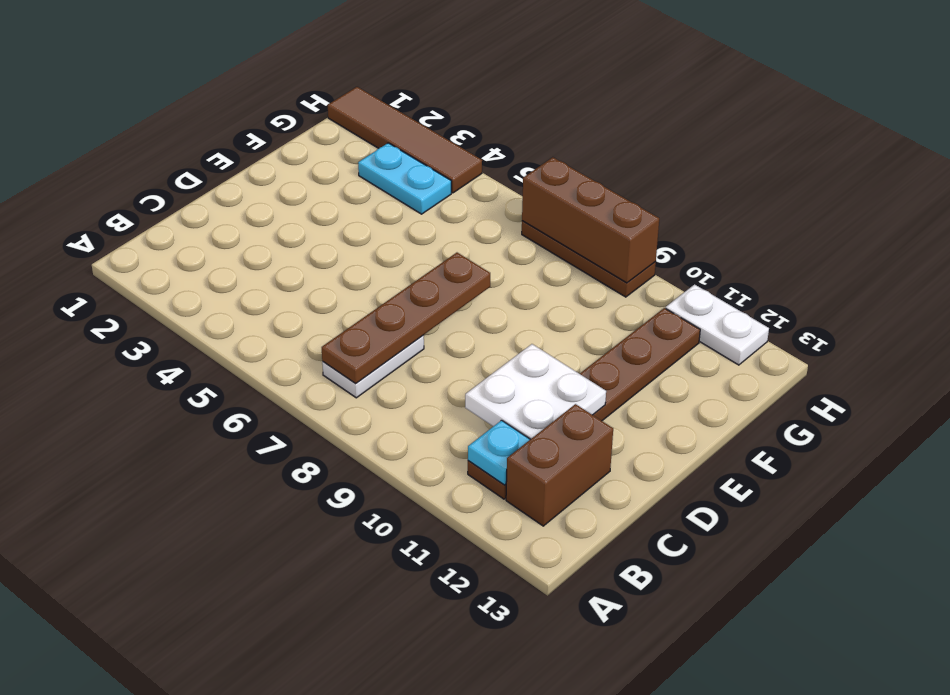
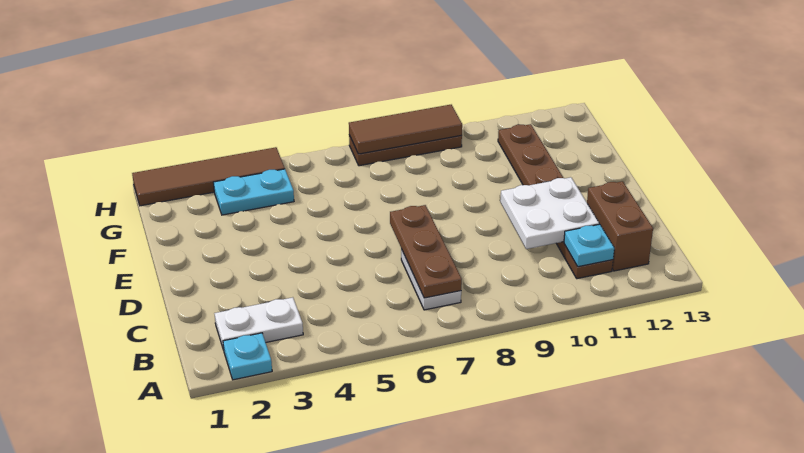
none -> cyan plate A2 level 1
brown plate B7:E7 level 2 -> brown plate B7:D7 level 2
brown brick H7:H9 level 2 -> brown tile H7:H9 level 2
white plate H11:H12 level 1 -> white plate B2:B3 level 1

